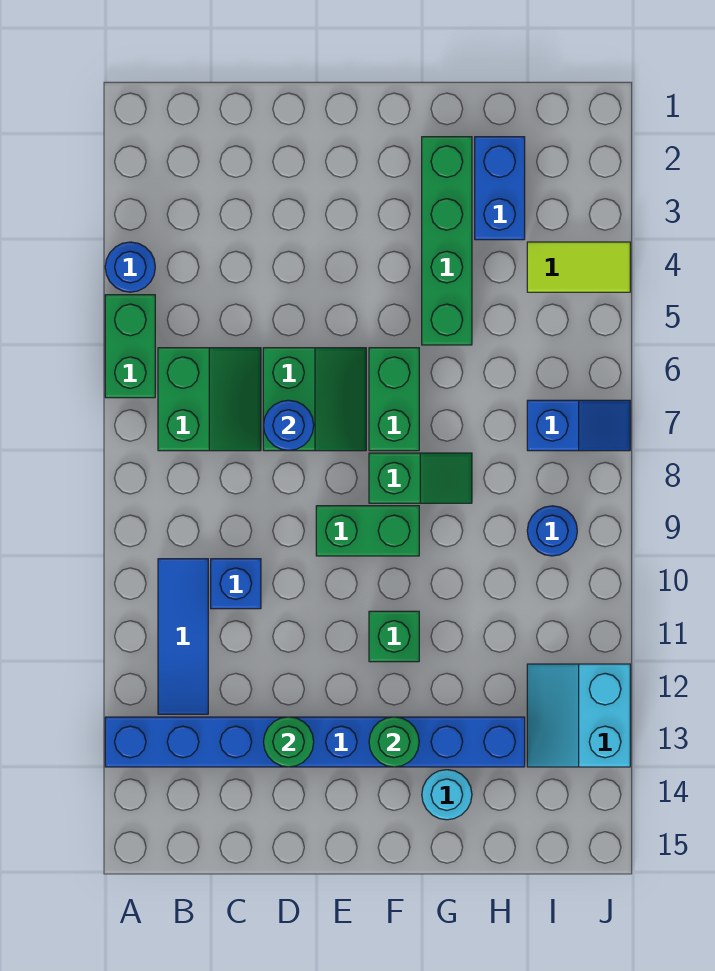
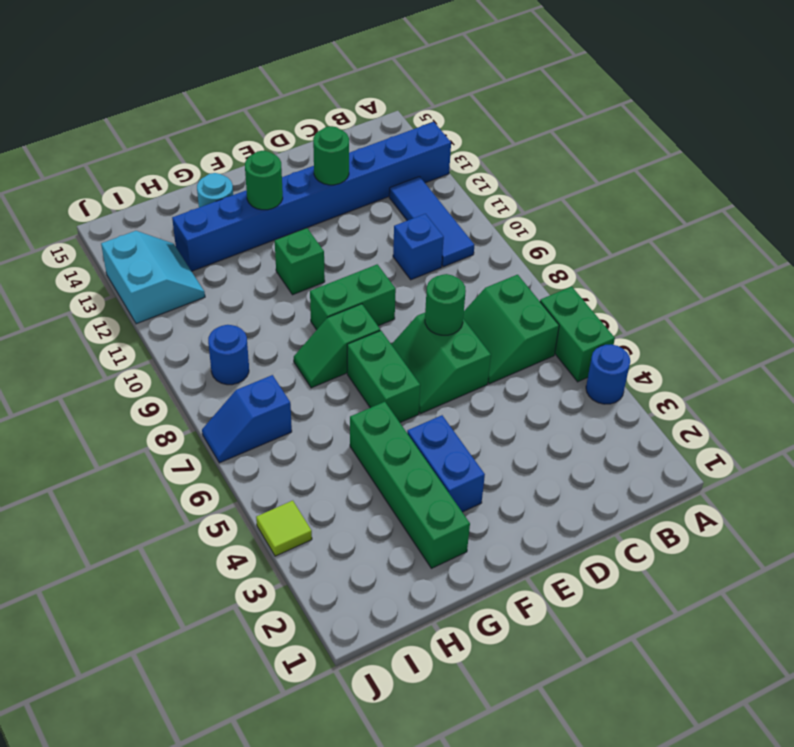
blue round brick D7 level 2 -> green round brick D7 level 2
blue brick H2:H3 level 1 -> blue brick F3:F4 level 1
lime tile I4:J4 level 1 -> lime tile J4 level 1

